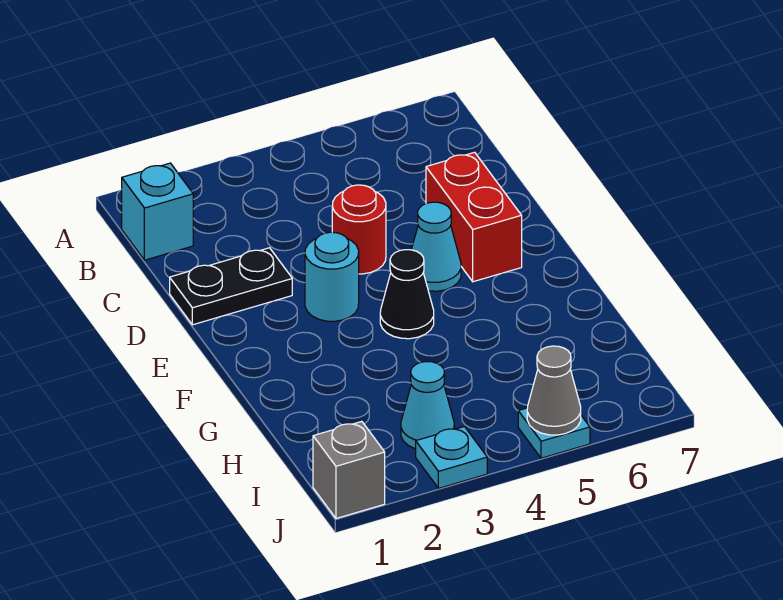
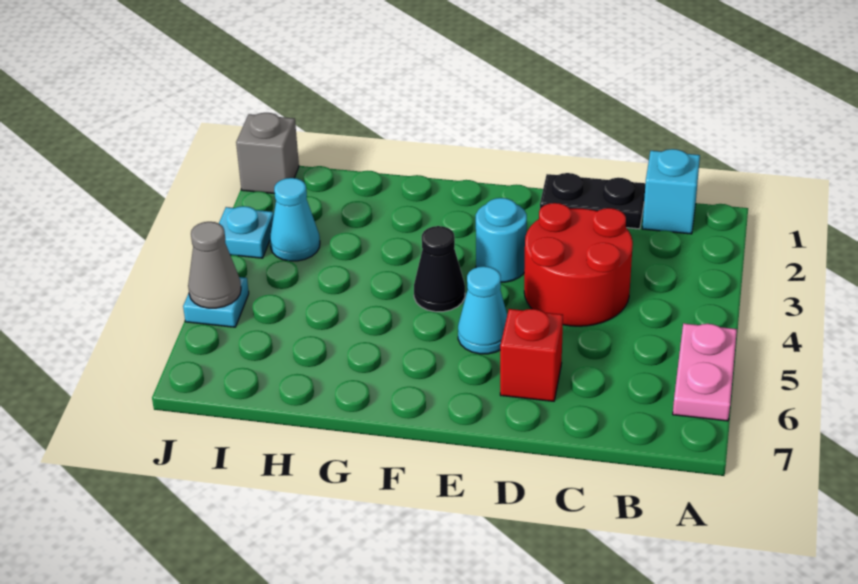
none -> pink plate A5:A6 level 1
black plate D1:D2 level 1 -> black plate C1:D1 level 1
red round brick D4 level 1 -> red round brick C3:D4 level 1
red brick D6:E6 level 1 -> red brick D6 level 1

